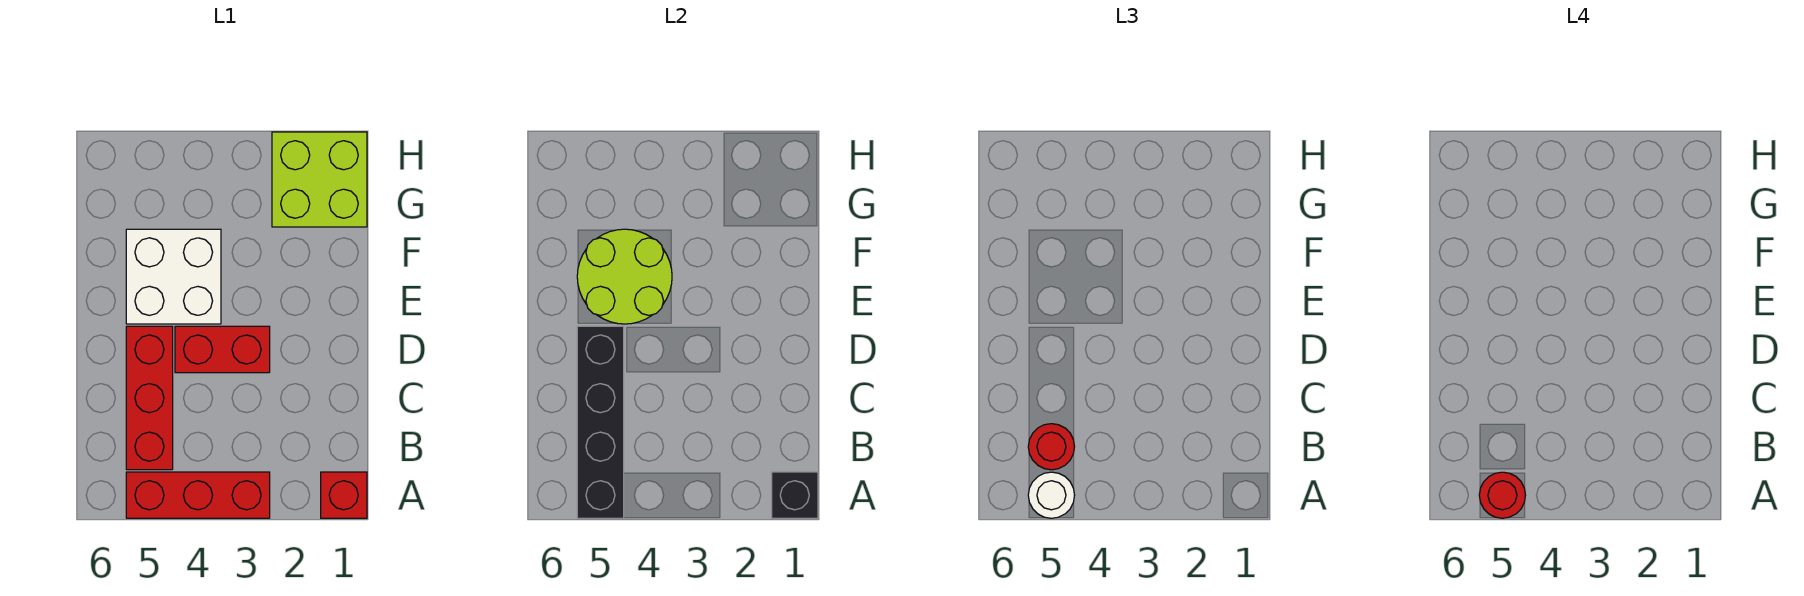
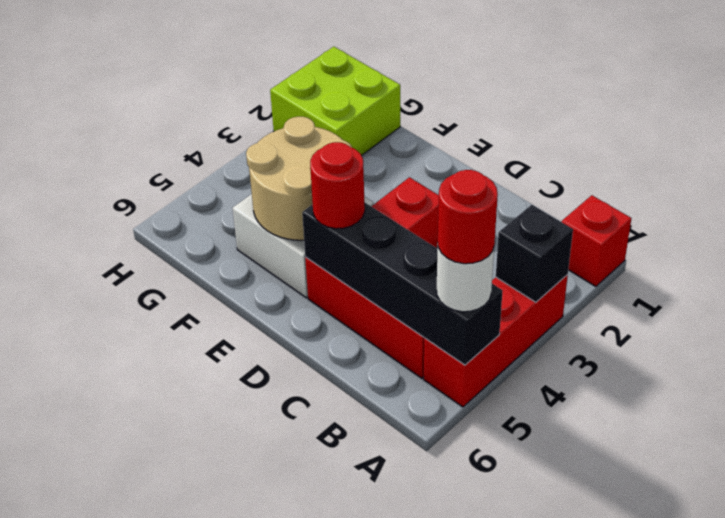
black brick A1 level 2 -> black brick A3 level 2
red round brick B5 level 3 -> red round brick D5 level 3
lime round brick E4:F5 level 2 -> tan round brick E4:F5 level 2

